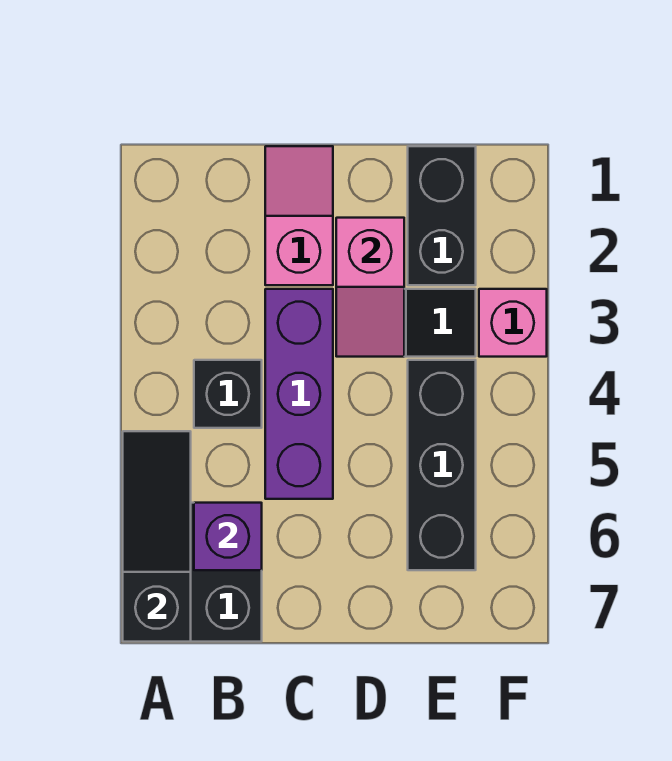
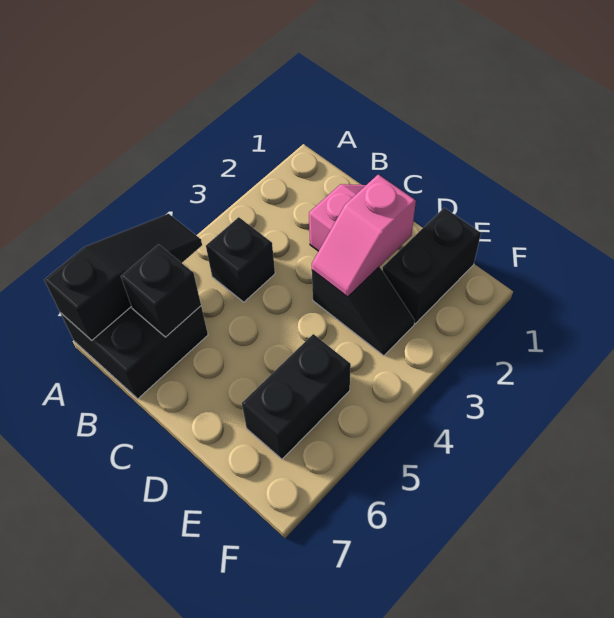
purple brick B6 level 2 -> black brick B6 level 2
purple brick C3:C5 level 1 -> none
black brick E4:E6 level 1 -> black brick E5:E6 level 1
pink brick F3 level 1 -> none

